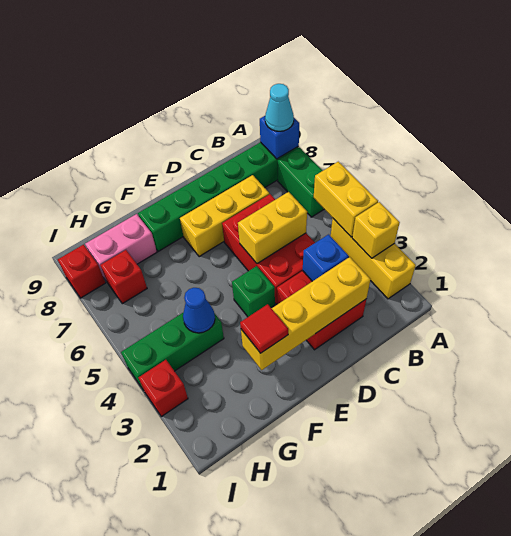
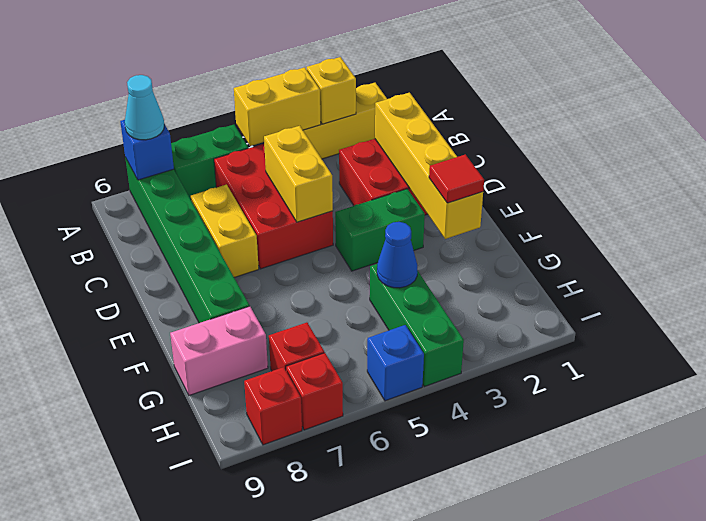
blue brick C3 level 2 -> blue brick I5 level 1
red brick C4:D6 level 1 -> red brick B5:D6 level 1
yellow brick C7:E7 level 1 -> yellow brick C7:D7 level 1
green brick E4 level 1 -> green brick E3:E4 level 1
pink brick G8:H8 level 1 -> pink brick G8:G9 level 1
red brick I3 level 1 -> red brick I7 level 1

